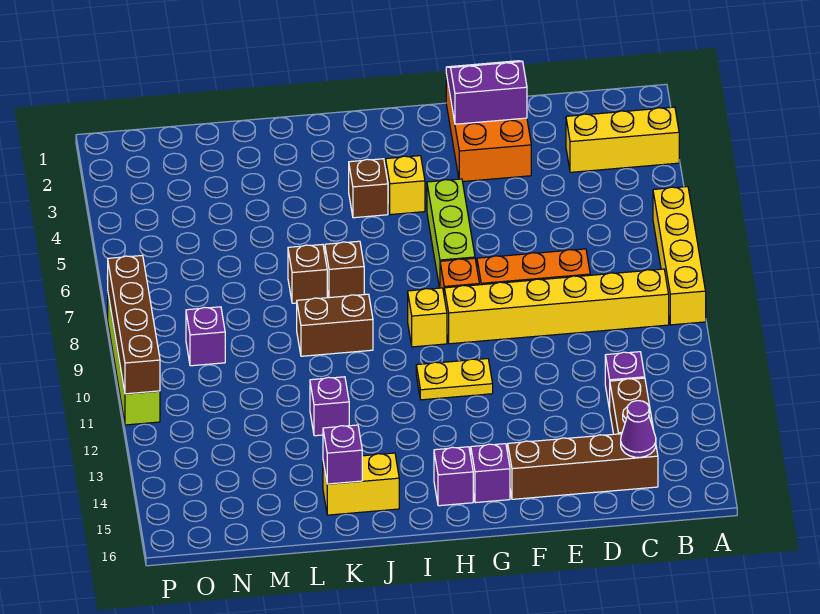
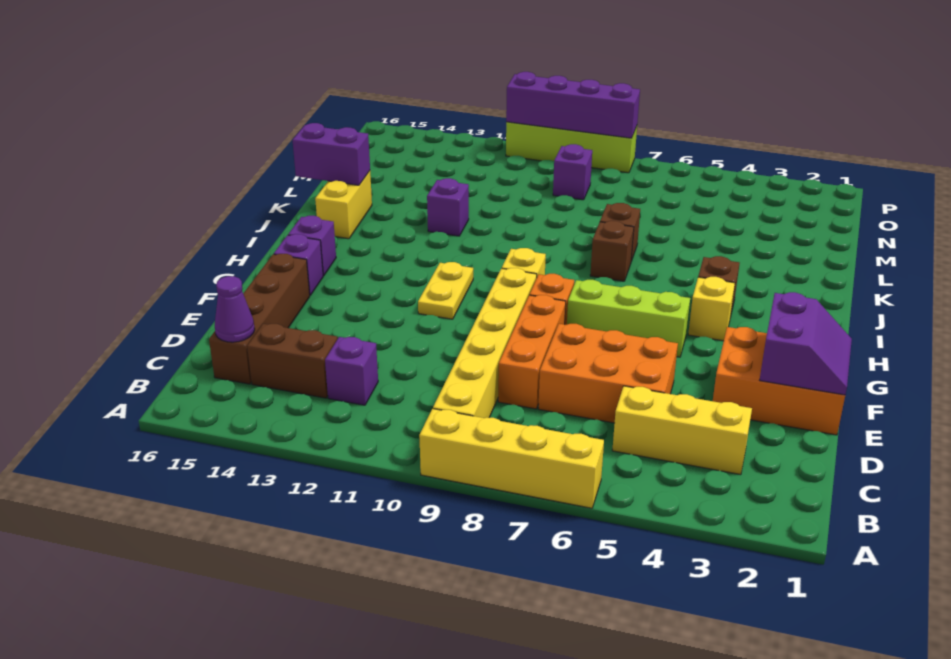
yellow brick A3:C3 level 1 -> yellow brick C3:C5 level 1
none -> orange brick D5:E7 level 1
brown brick J9:K9 level 1 -> none
purple brick K15 level 2 -> purple brick K15:K16 level 2
brown brick P8:P11 level 2 -> purple brick P8:P11 level 2

